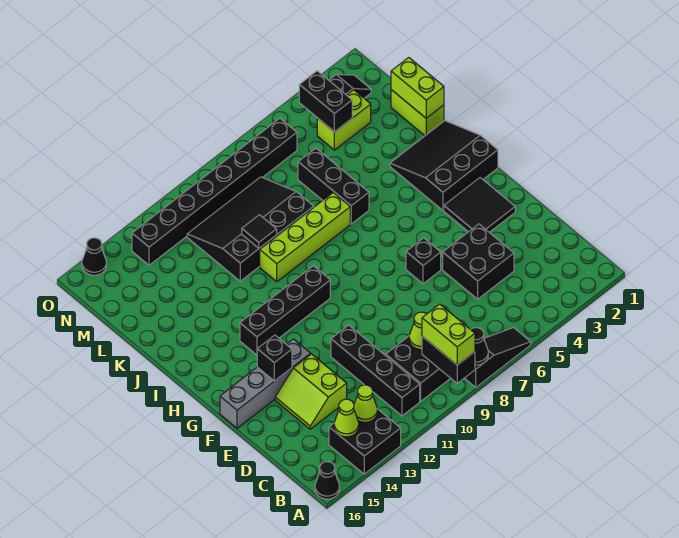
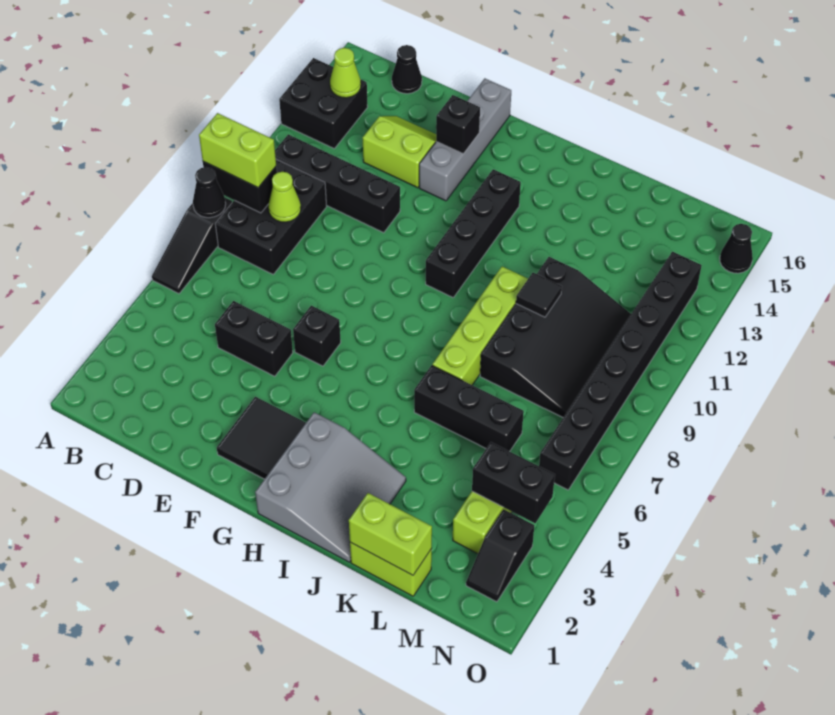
black cone A16 level 1 -> black cone C16 level 1
lime cone B13 level 2 -> none
black brick D4:E5 level 1 -> black brick D5:E5 level 1
black slope H1:J3 level 1 top H -> grey slope H1:J3 level 1 top H

